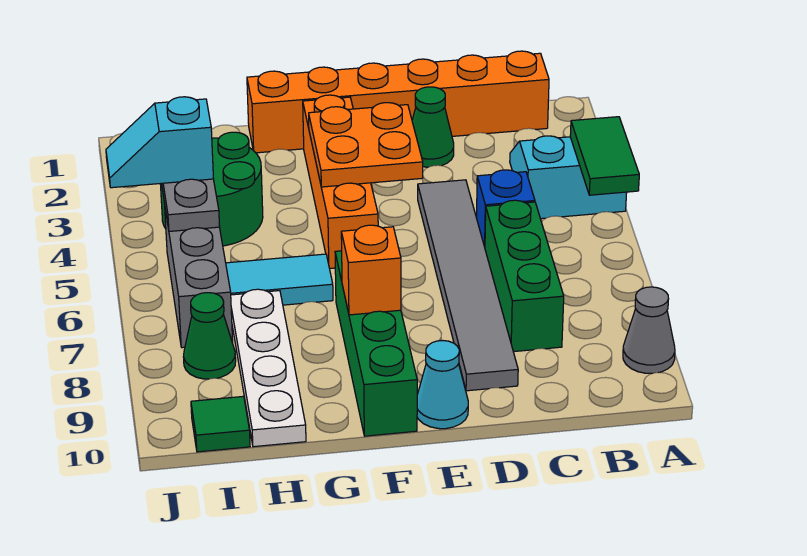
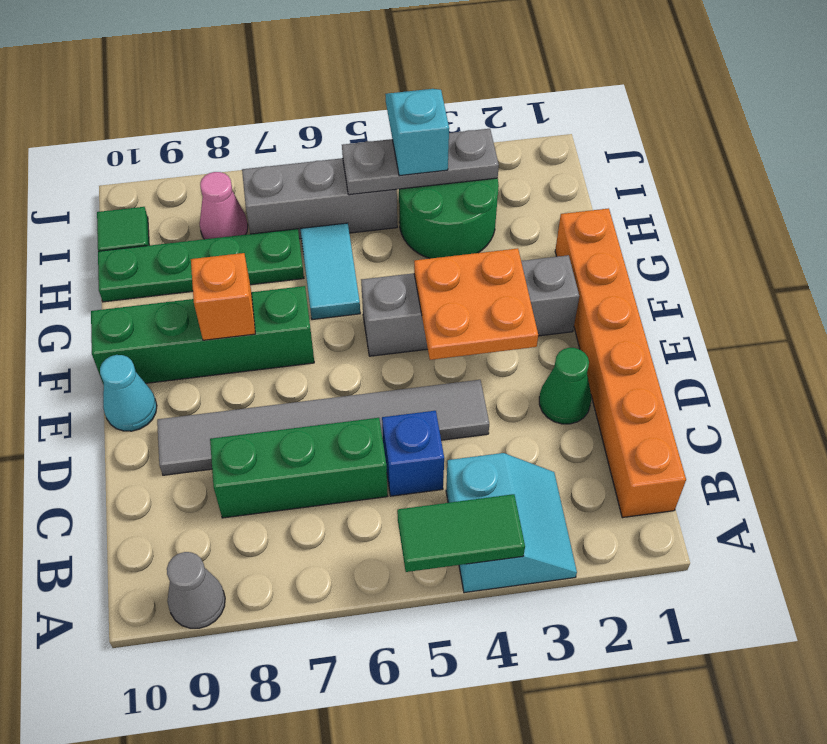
orange brick F2:F5 level 1 -> grey brick F2:F5 level 1
white plate H7:H10 level 1 -> green plate H7:H10 level 1
green cone I8 level 1 -> pink cone I8 level 1

